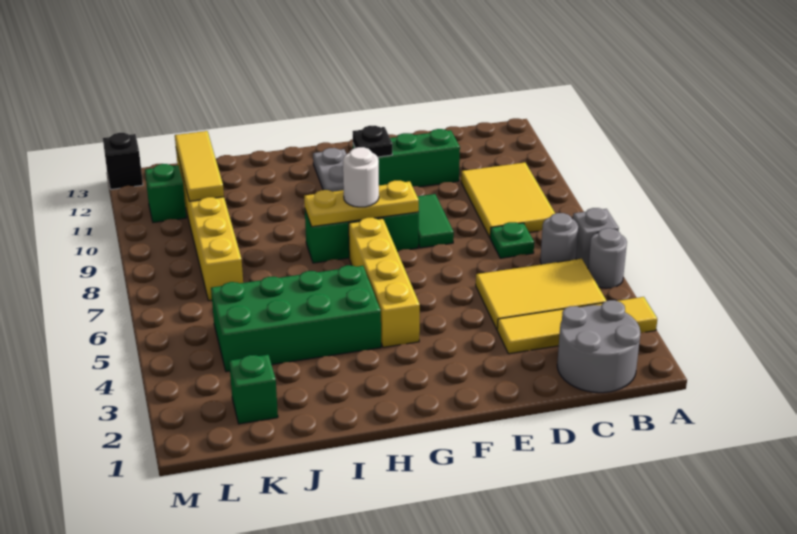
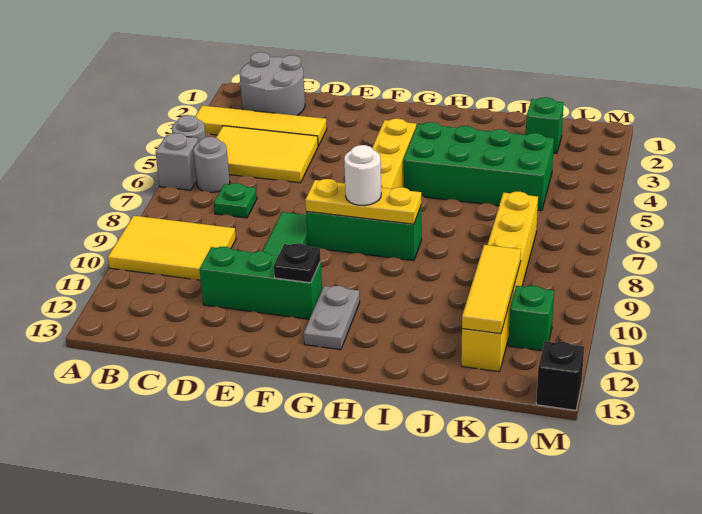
yellow tile B8:C10 level 1 -> yellow tile A9:C10 level 1

